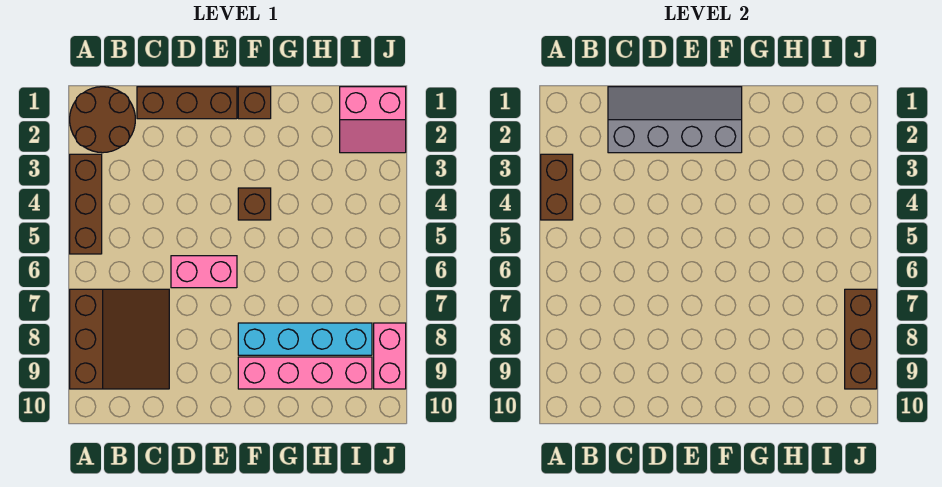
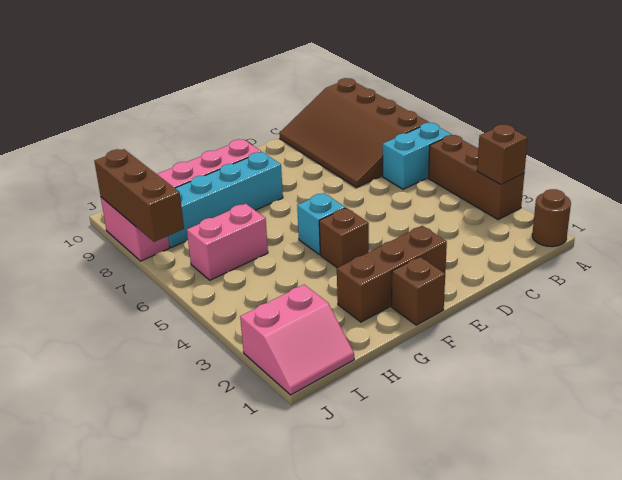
brown round brick A1:B2 level 1 -> brown round brick A1 level 1
brown brick A3:A4 level 2 -> brown brick A3 level 2
none -> cyan brick A6:B6 level 1
brown slope A7:C9 level 1 top A -> brown slope A7:C10 level 1 top A
brown brick C1:E1 level 1 -> brown brick E2:G2 level 1
grey slope C1:F2 level 2 top 2 -> none
pink brick D6:E6 level 1 -> pink brick H6:I6 level 1
none -> cyan brick F5 level 1
pink slope I1:J2 level 1 top 1 -> pink slope I1:J2 level 1 top 2

